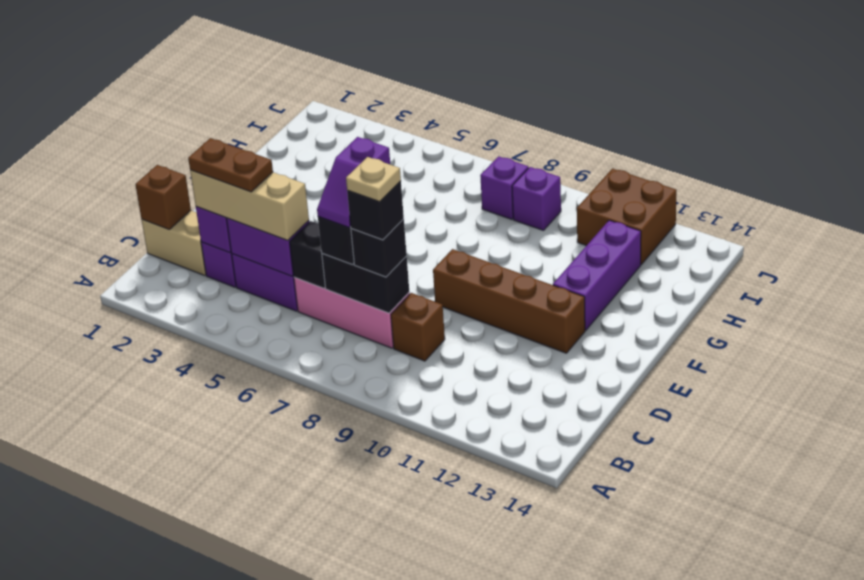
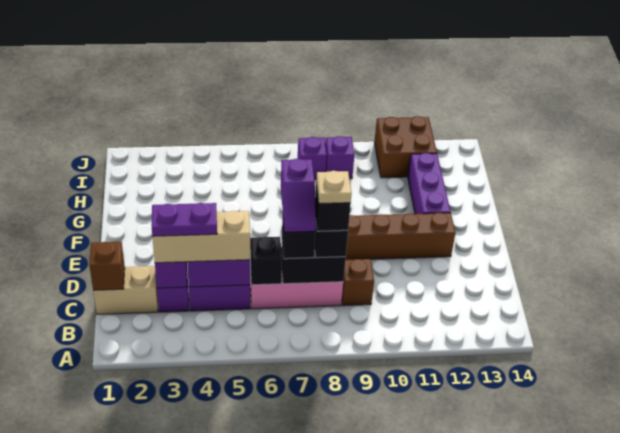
brown plate C3:C4 level 4 -> purple plate C3:C4 level 4

